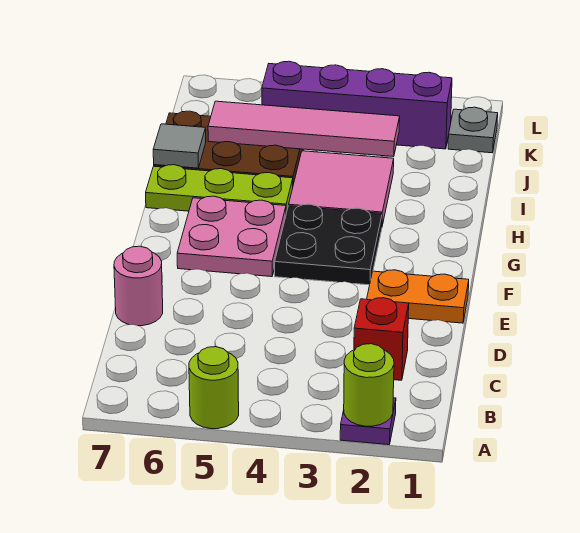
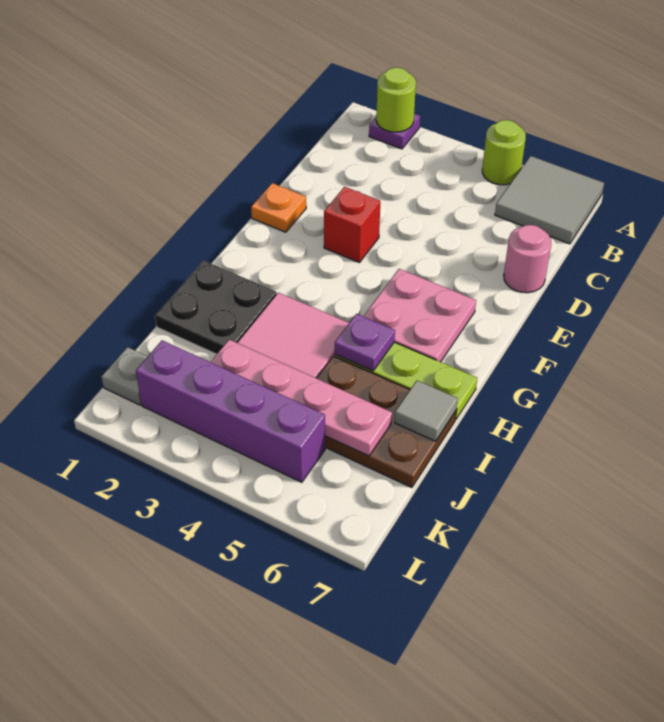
none -> grey tile A6:B7 level 1
red brick C2 level 1 -> red brick E3 level 1
orange plate E1:E2 level 1 -> orange plate E1 level 1
black plate F3:G4 level 1 -> black plate H1:I2 level 1
none -> purple plate H5 level 2
pink tile J3:J6 level 2 -> pink plate J3:J6 level 2

